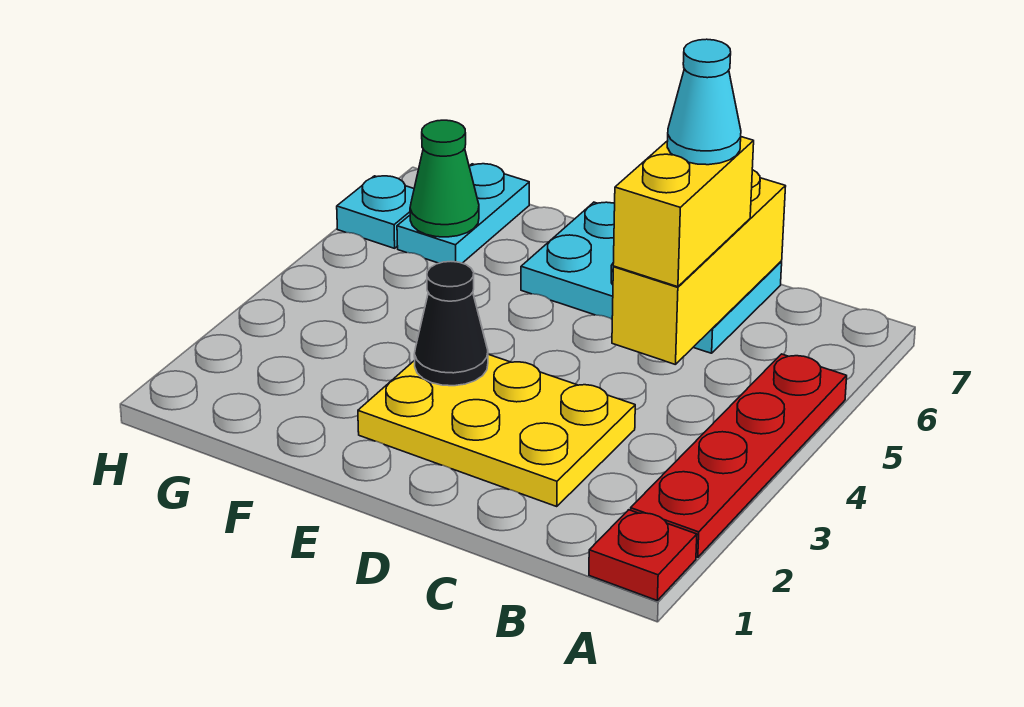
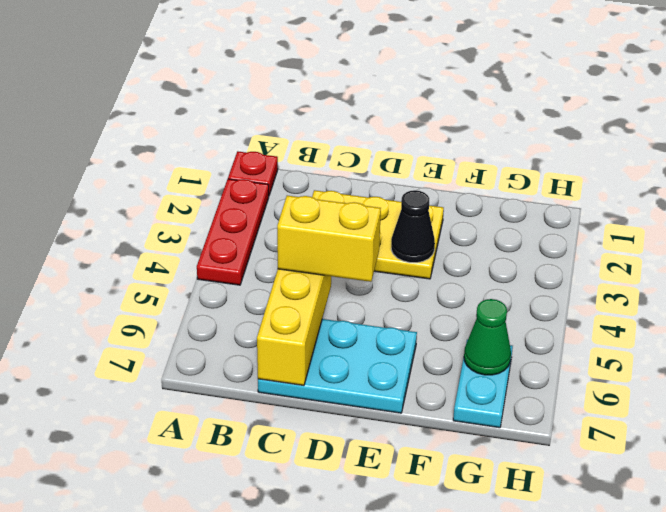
red plate A2:A5 level 1 -> red plate A2:A4 level 1
yellow brick C5:C6 level 3 -> yellow brick C5:D5 level 3
cyan cone C6 level 4 -> none
cyan plate H6 level 1 -> none

